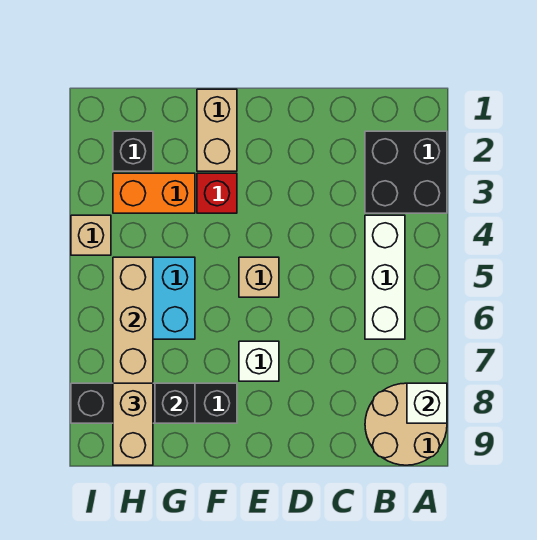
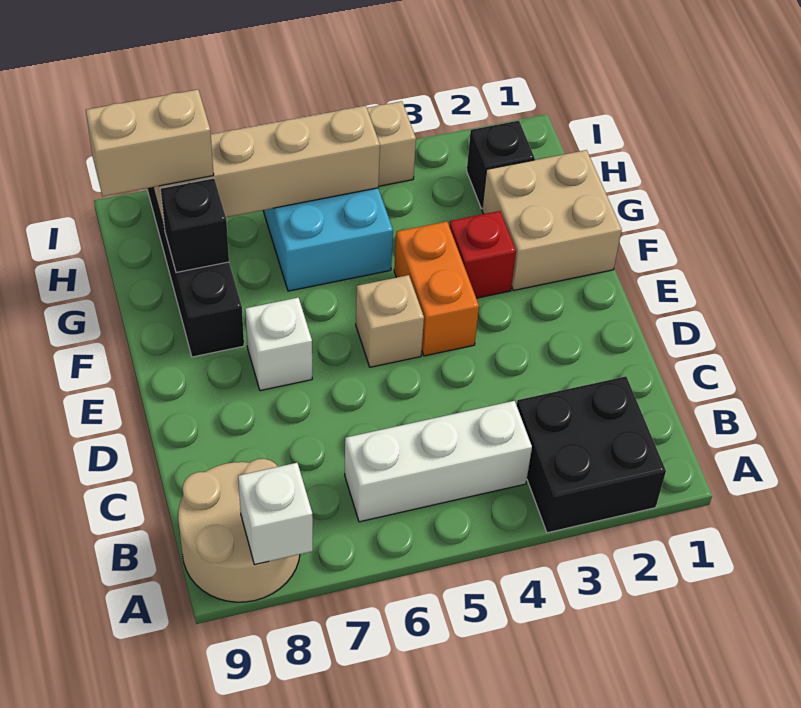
tan brick F1:F2 level 1 -> tan brick F1:G2 level 1
orange brick G3:H3 level 1 -> orange brick E4:F4 level 1

